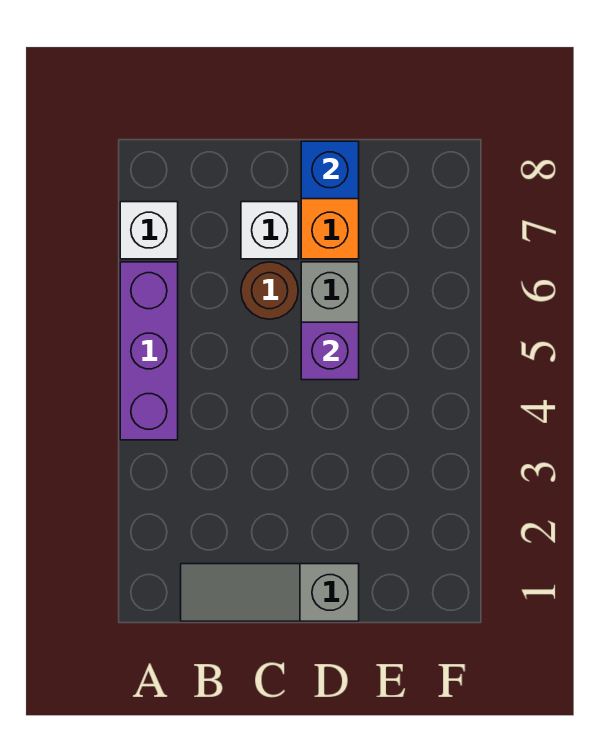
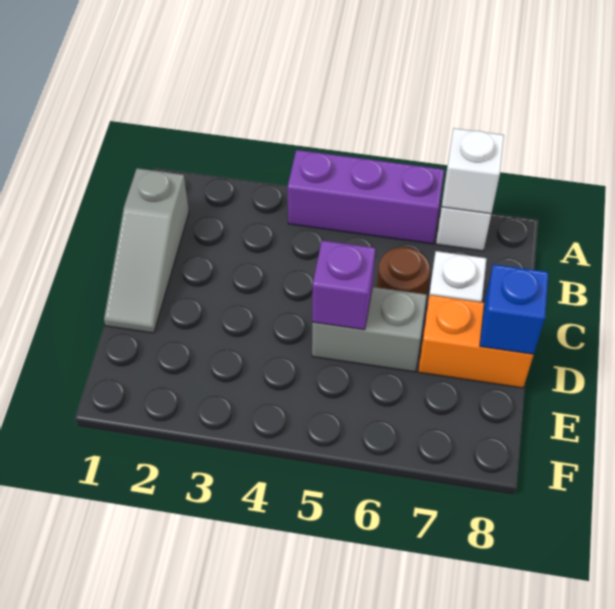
none -> white brick A7 level 2
grey slope B1:D1 level 1 top D -> grey slope B1:D1 level 1 top B

